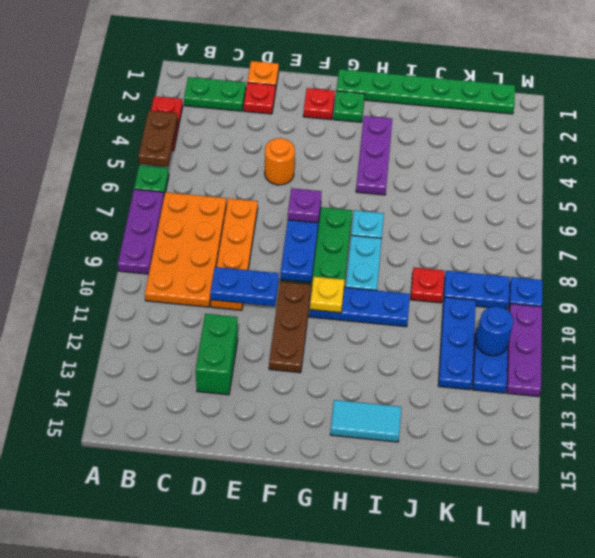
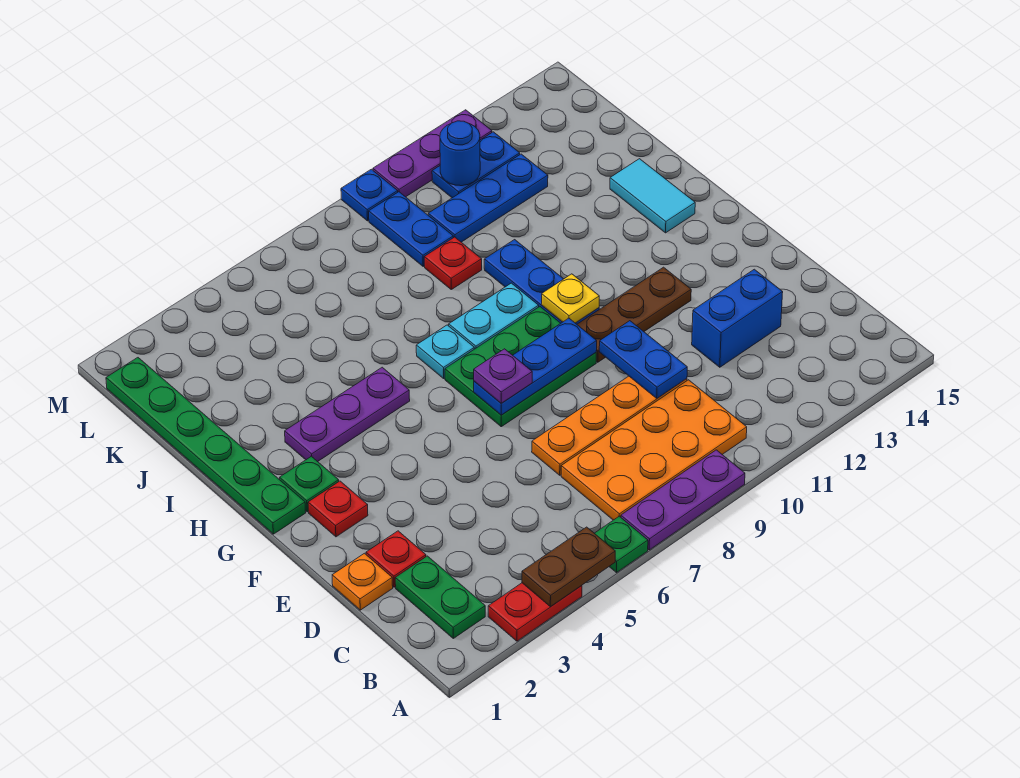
green brick D12:D13 level 1 -> blue brick D12:D13 level 1
orange round brick E5 level 1 -> none

